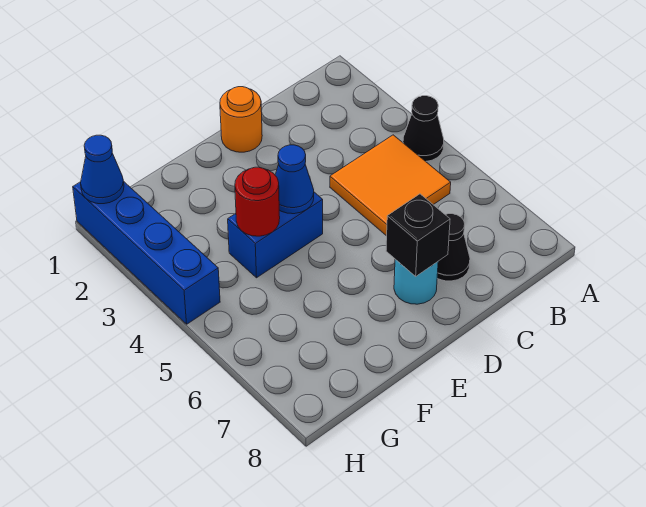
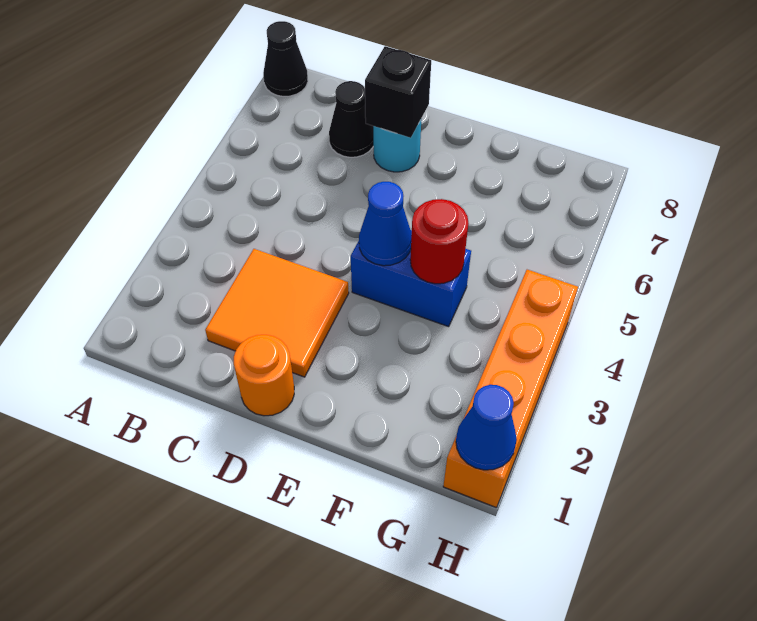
black cone A4 level 1 -> black cone A8 level 1
orange tile B4:C5 level 1 -> orange tile C2:D3 level 1
blue brick H1:H4 level 1 -> orange brick H1:H4 level 1

